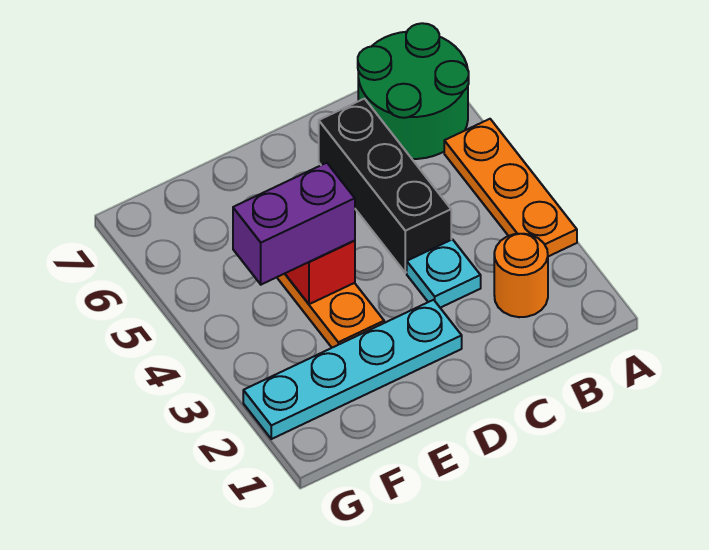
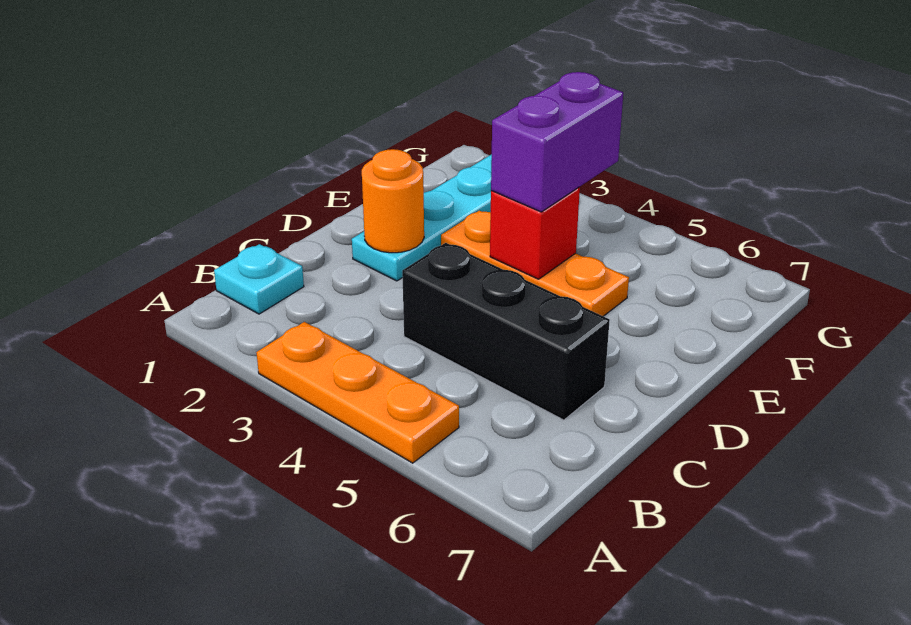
green round brick A6:B7 level 1 -> none
orange round brick B2 level 1 -> orange round brick D2 level 2
cyan plate C3 level 1 -> cyan plate B1 level 1

